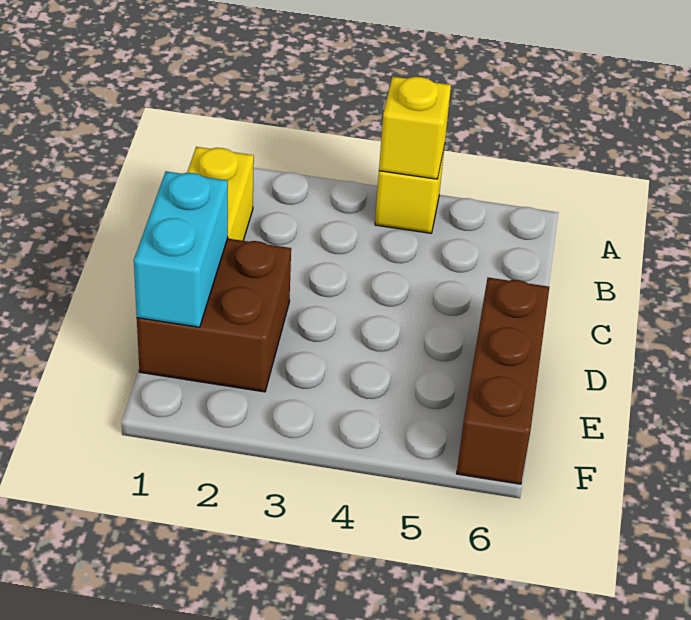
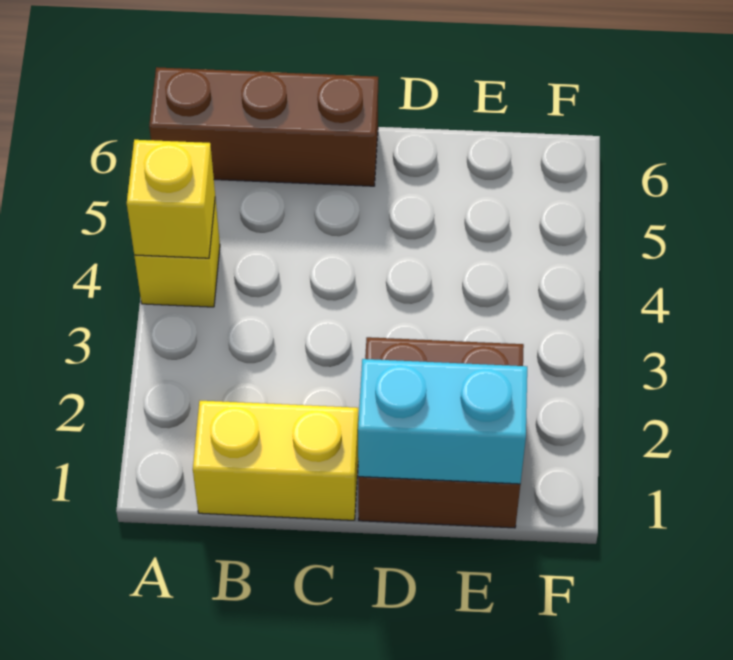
brown brick D6:F6 level 1 -> brown brick A6:C6 level 1

